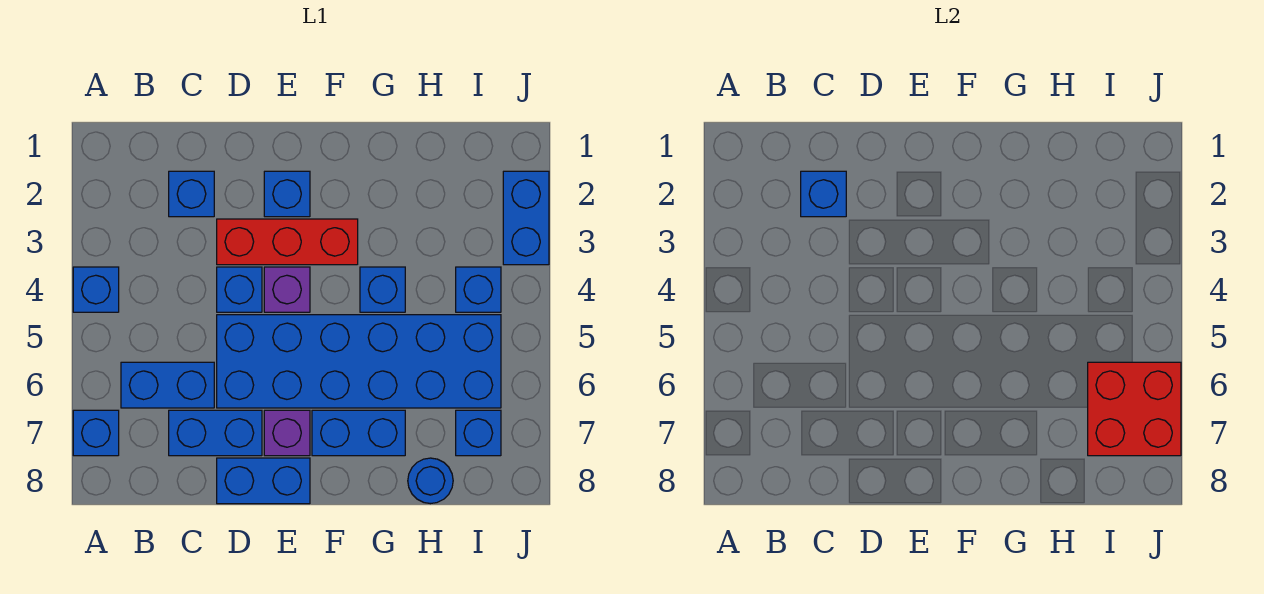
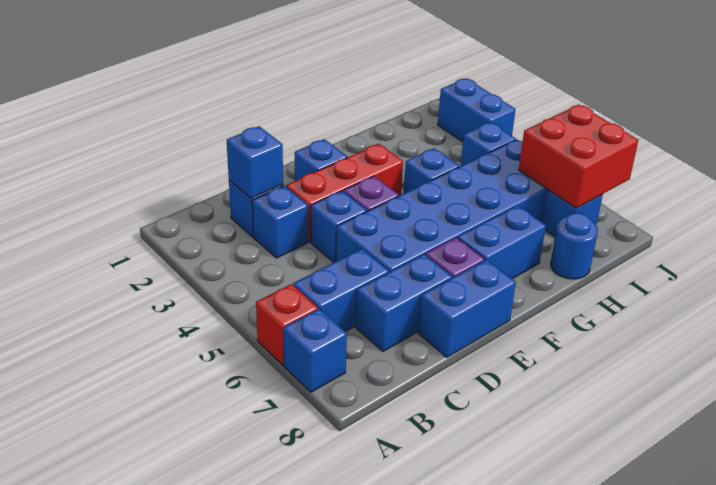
blue brick A4 level 1 -> blue brick C3 level 1
none -> red brick A6 level 1

